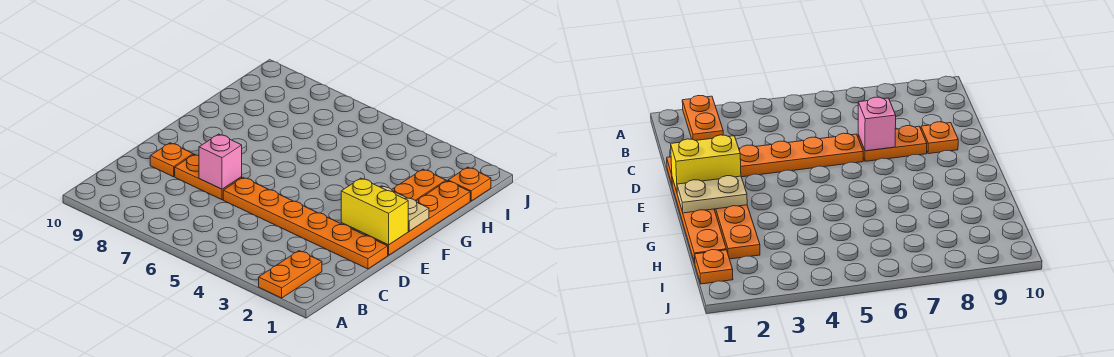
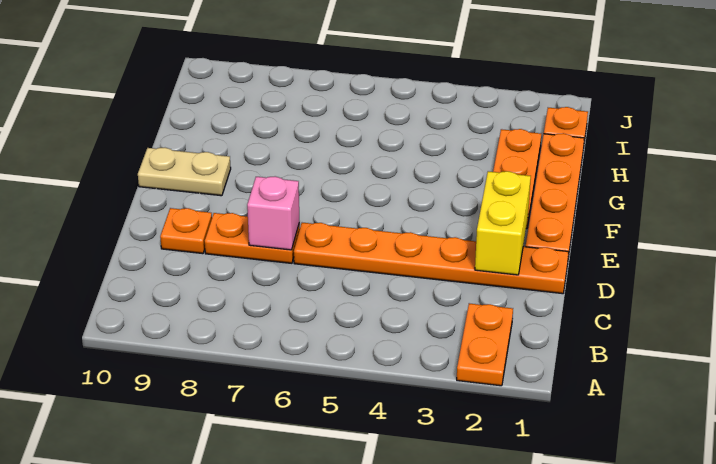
yellow brick E1:E2 level 2 -> yellow brick D2:E2 level 2
tan plate F1:F2 level 2 -> tan plate F9:F10 level 1

